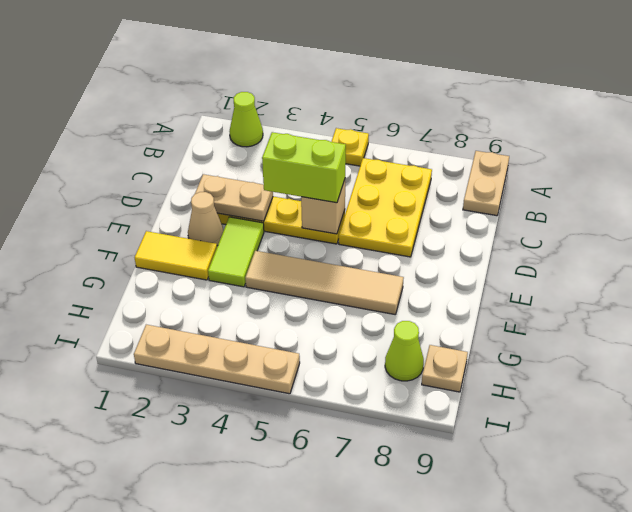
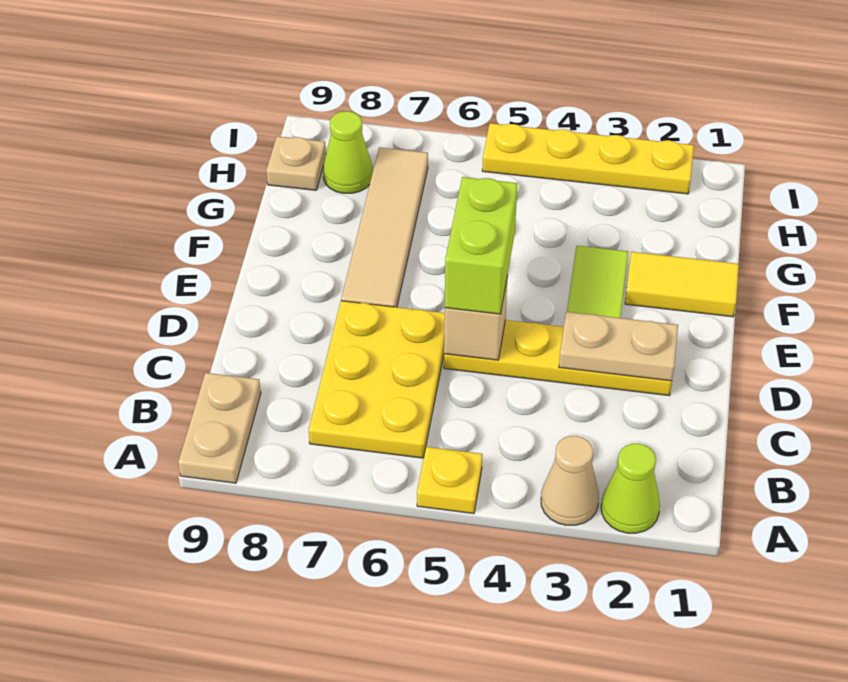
lime brick D4:D5 level 3 -> lime brick D5:E5 level 3
tan cone E2 level 1 -> tan cone A3 level 1
tan tile F4:F7 level 1 -> tan tile E7:H7 level 1
tan plate I2:I5 level 1 -> yellow plate I2:I5 level 1

